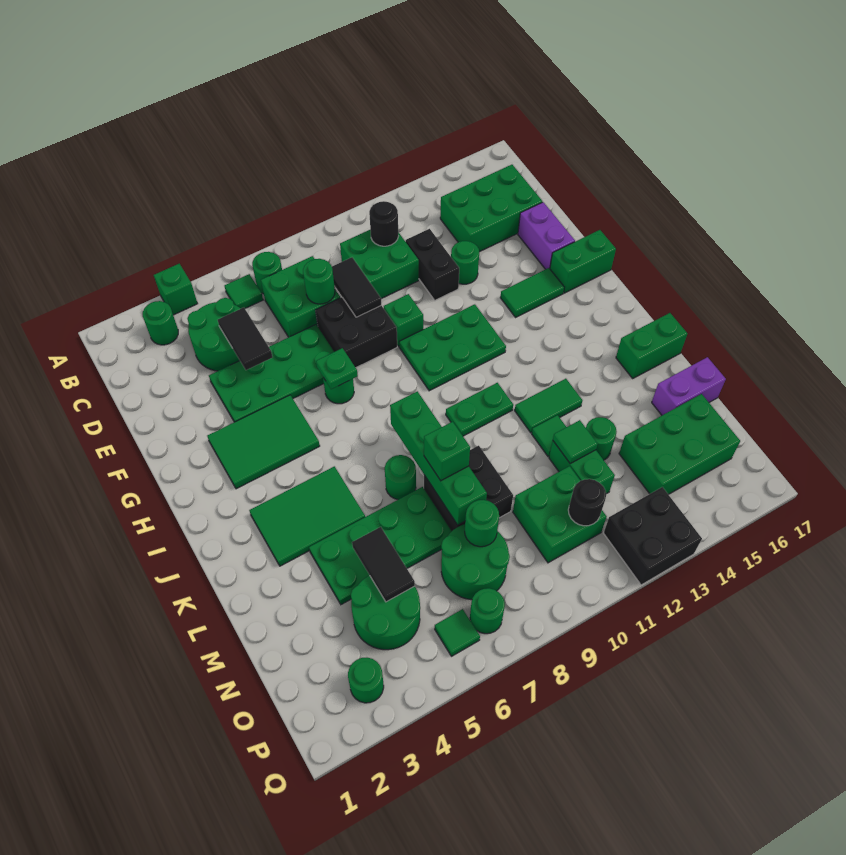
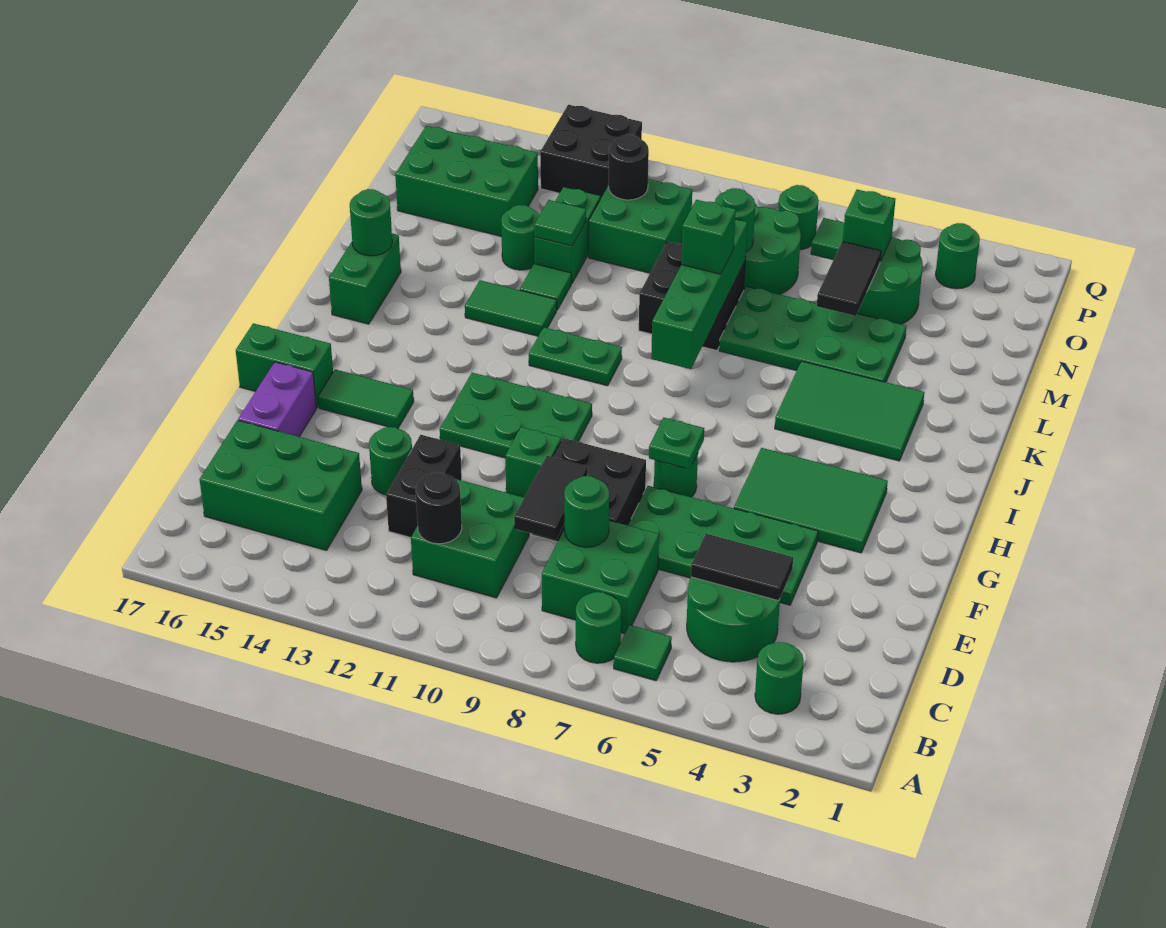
green brick A4 level 1 -> green brick O5 level 2
black tile D5:E5 level 2 -> black tile D4:D5 level 2
green round brick K7 level 1 -> green round brick K16 level 2
green brick K16:K17 level 1 -> green brick J16:K16 level 1
purple brick M16:M17 level 1 -> none

